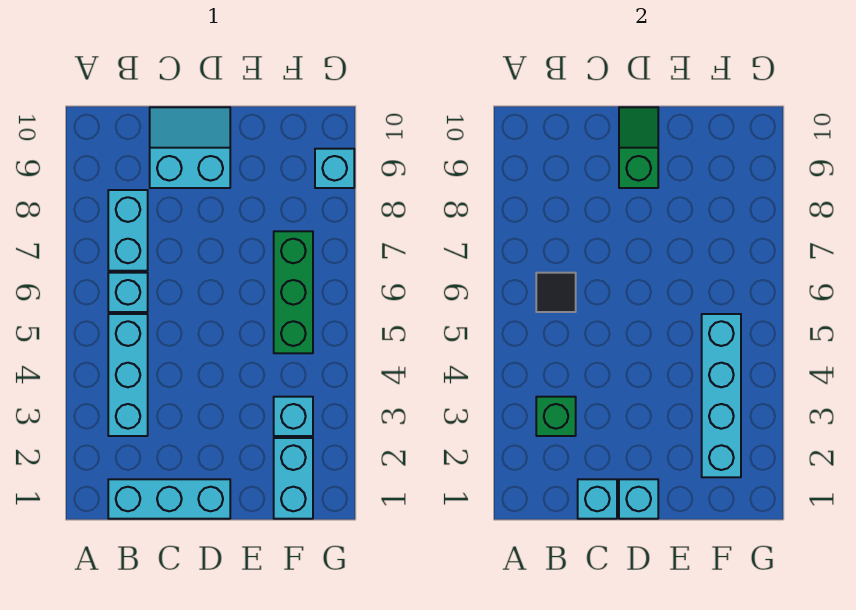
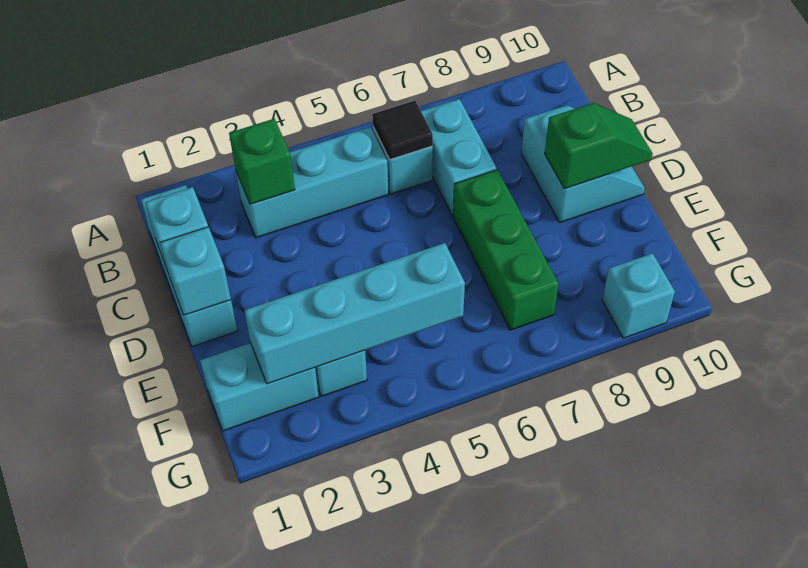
cyan brick B7:B8 level 1 -> cyan brick B7:C7 level 1
green brick F5:F7 level 1 -> green brick D7:F7 level 1

